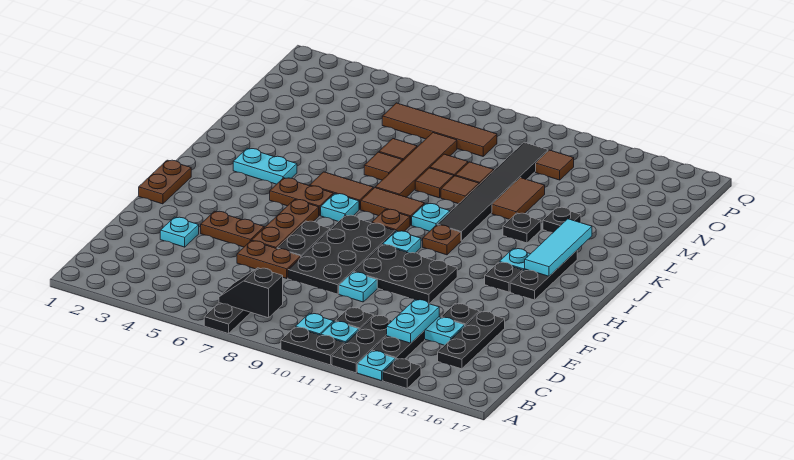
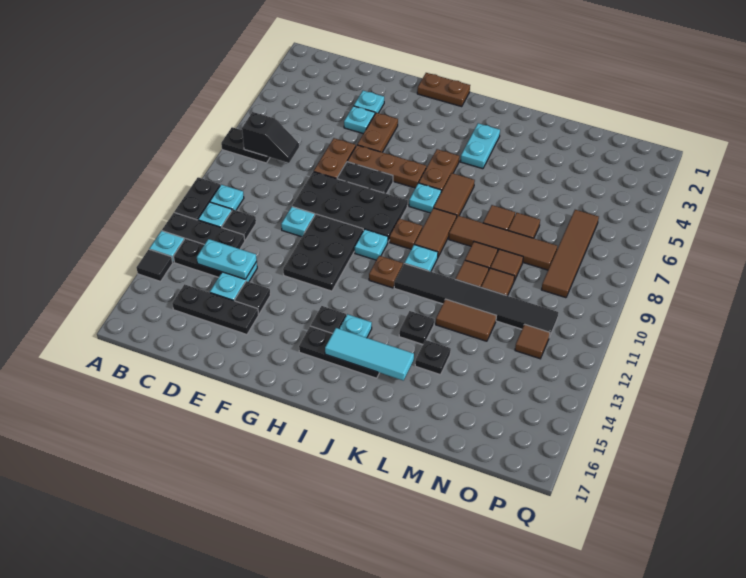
black plate A14 level 1 -> black tile A14 level 1
black slope B7:B8 level 2 top 8 -> black slope B7:C7 level 2 top B
none -> cyan plate E4 level 1

